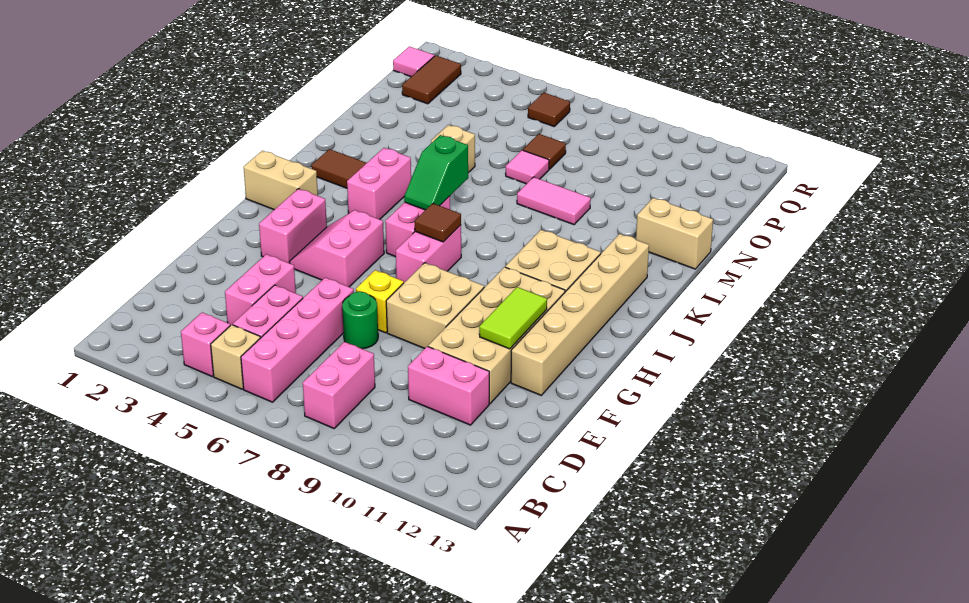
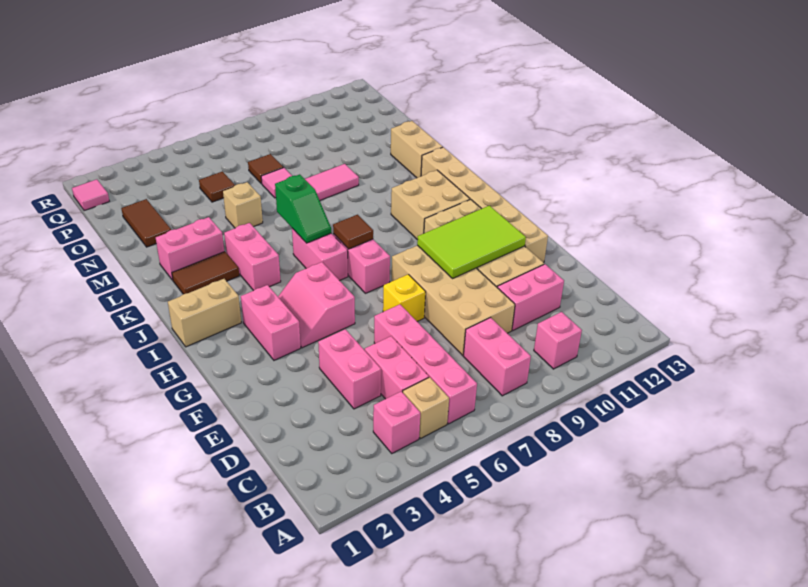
none -> pink brick B10 level 1
green round brick E7 level 1 -> none
tan brick F8:G9 level 1 -> tan brick D8:G9 level 1
lime tile F11:G11 level 2 -> lime tile F9:G11 level 2
none -> pink brick L2:L3 level 1
tan brick M12:M13 level 1 -> tan brick L12:M12 level 1
brown tile P2:Q2 level 1 -> brown tile N2:O2 level 1
brown tile Q6 level 1 -> brown tile O5 level 1

